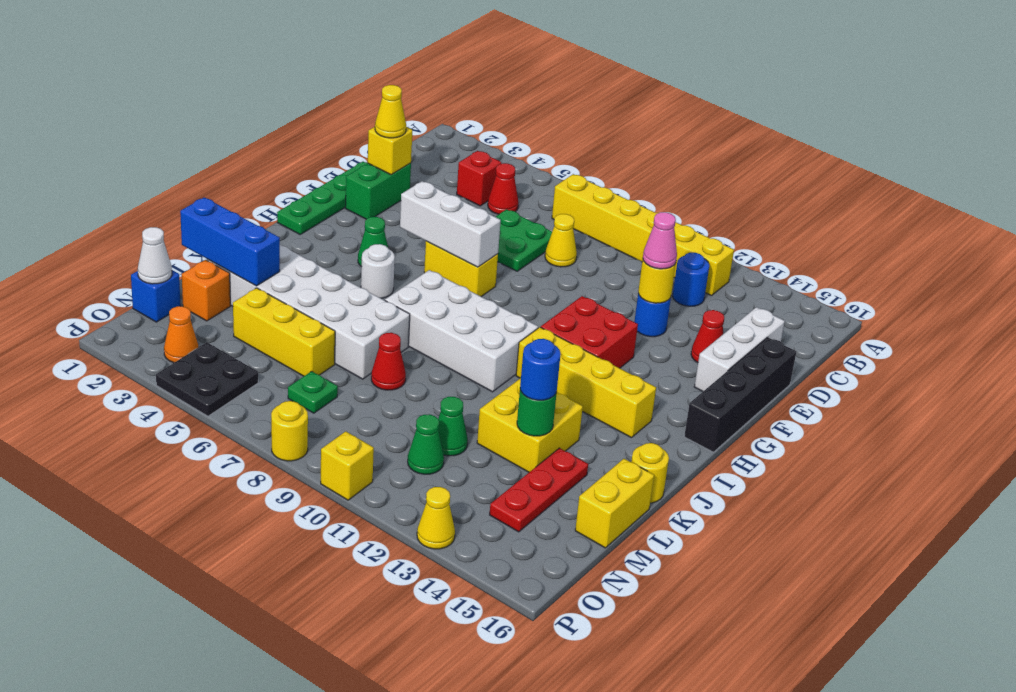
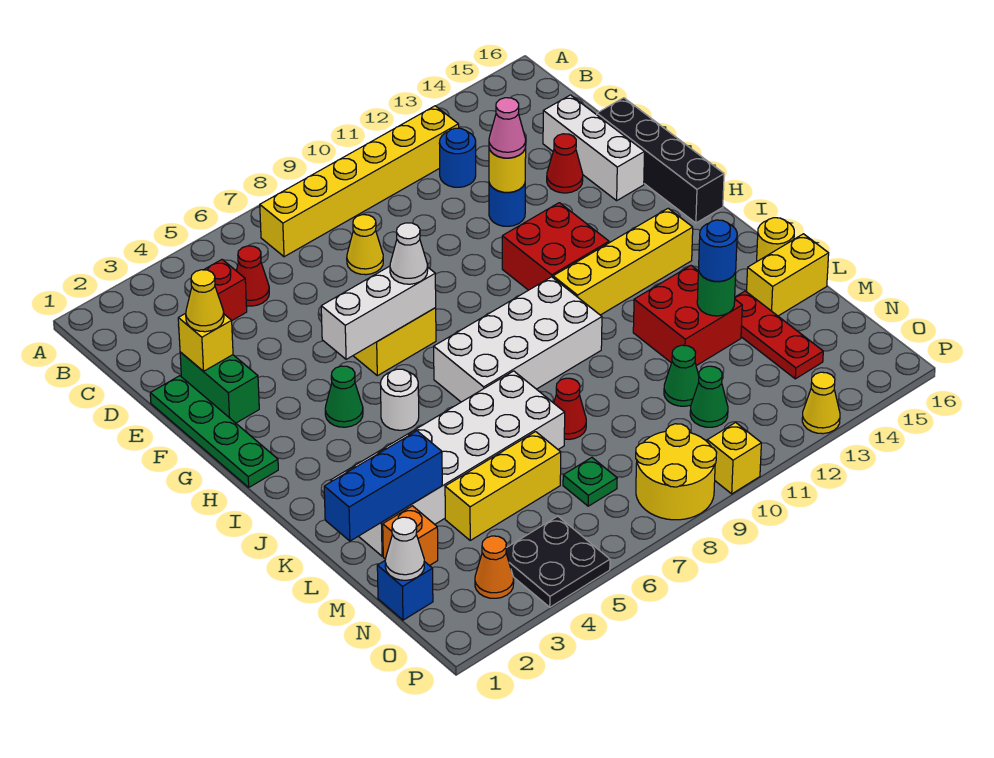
green plate D6:E7 level 1 -> none
none -> white cone G7 level 3
yellow brick K12:L13 level 1 -> red brick K12:L13 level 1
yellow brick L16:M16 level 1 -> yellow brick L15:L16 level 1
yellow round brick P8 level 1 -> yellow round brick O8:P9 level 1

